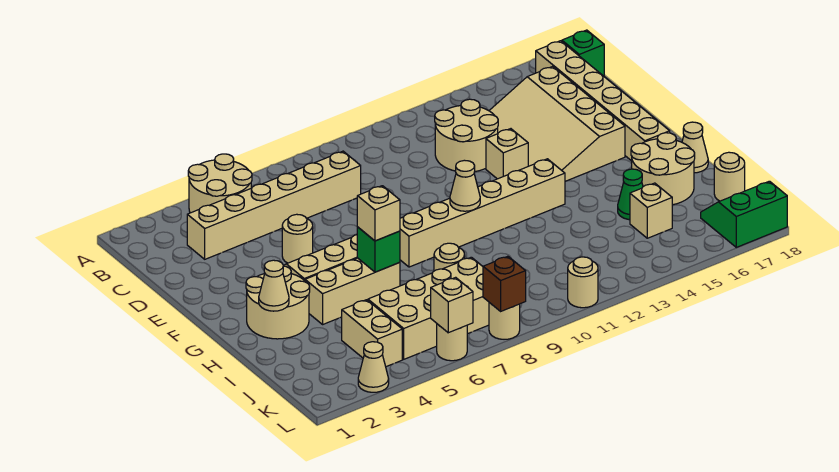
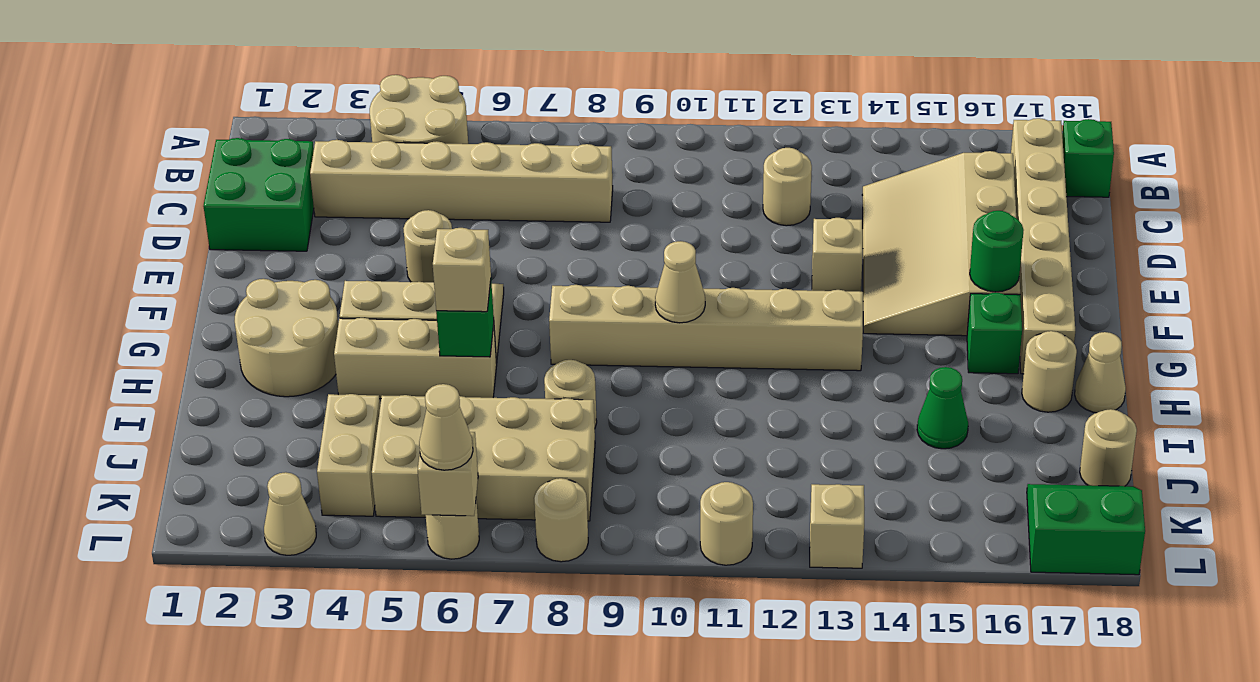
none -> green brick C1:D2 level 1
tan round brick C12:D13 level 1 -> tan round brick C12 level 1
none -> green round brick F16 level 2
none -> green brick G16 level 1
tan cone H2 level 2 -> tan cone L6 level 3
tan round brick H16:I17 level 1 -> tan round brick H17 level 1
tan brick J15 level 1 -> tan brick L13 level 1
brown brick L8 level 2 -> none

